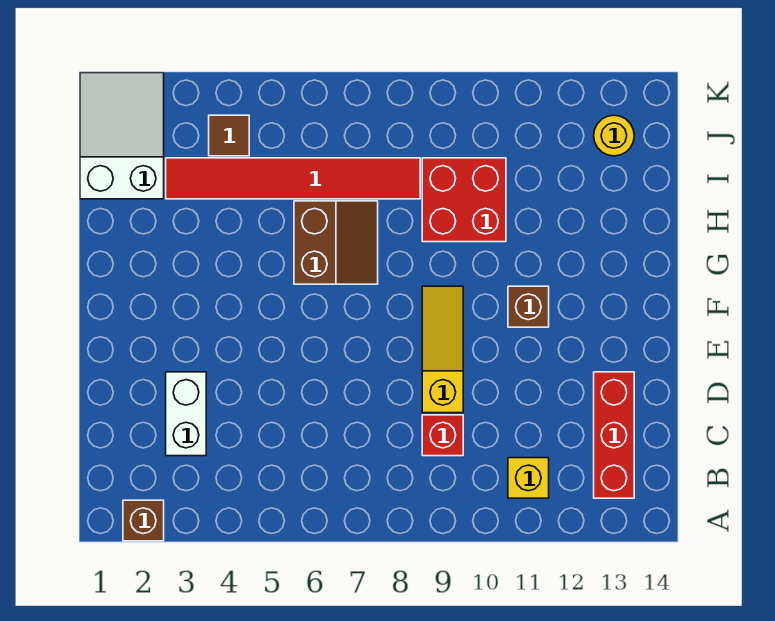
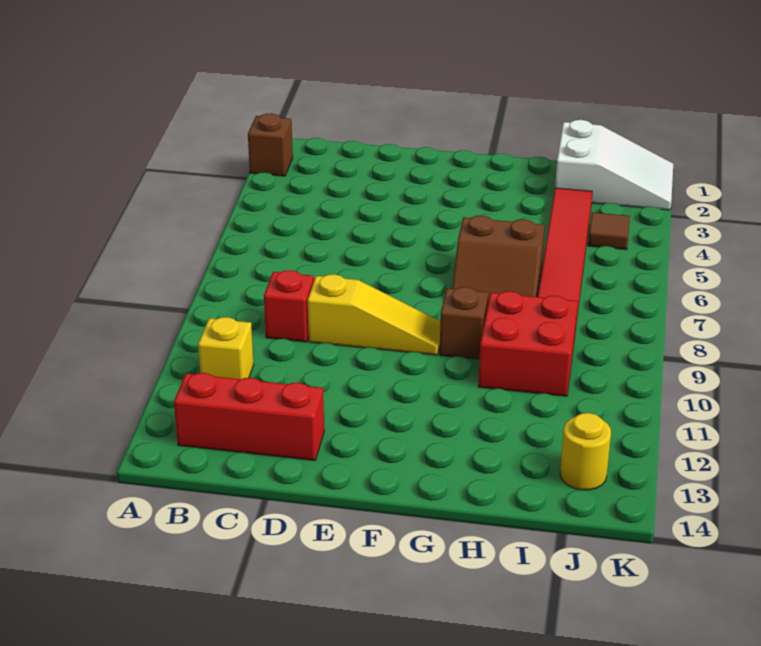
white brick C3:D3 level 1 -> none
brown brick F11 level 1 -> brown brick G9 level 1

